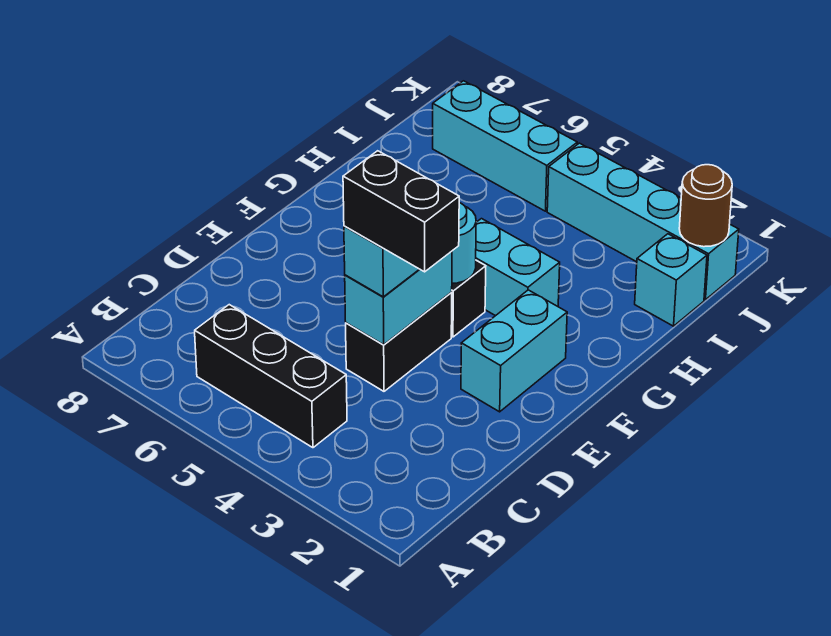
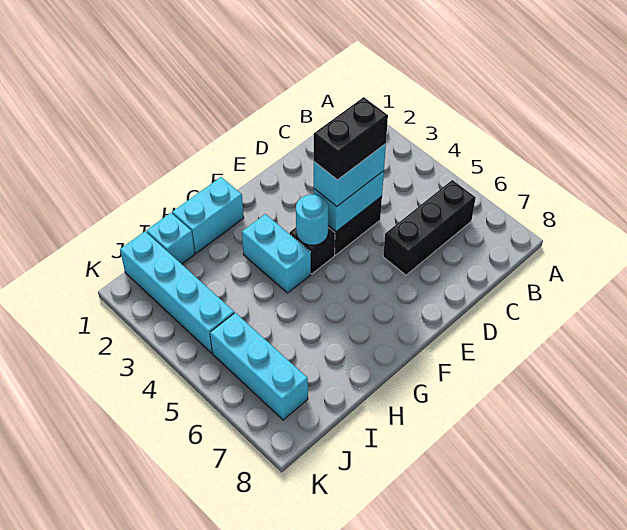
black brick B4:B6 level 1 -> black brick B6:D6 level 1
black brick D3:D4 level 4 -> black brick D4:E4 level 4
cyan brick E2:F2 level 1 -> cyan brick G1:H1 level 1
brown round brick J1 level 2 -> none

